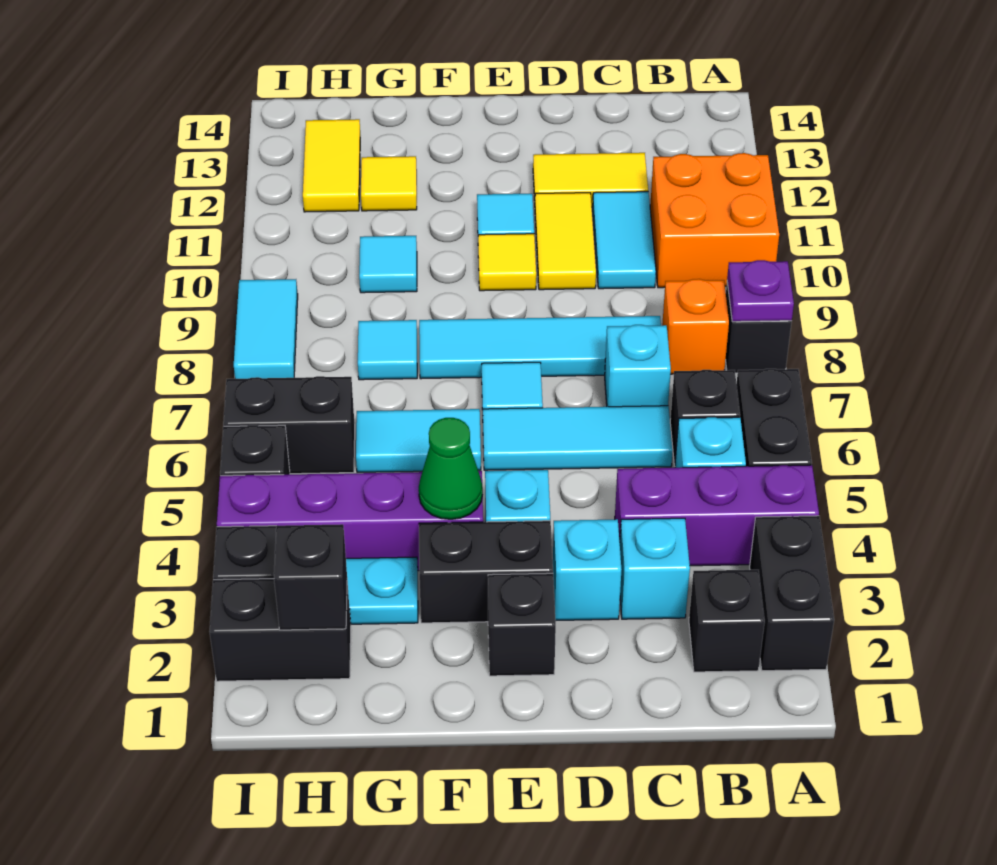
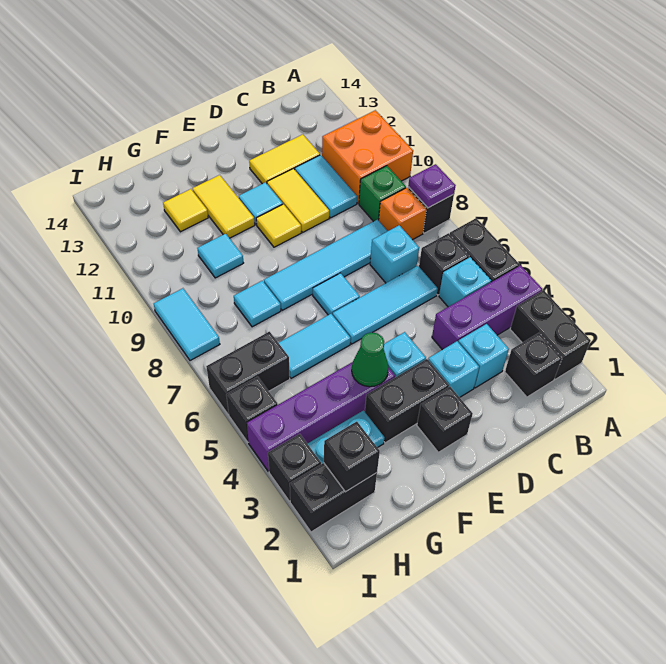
none -> green brick B9 level 1
yellow tile H12:H13 level 1 -> yellow tile F11:F12 level 1

